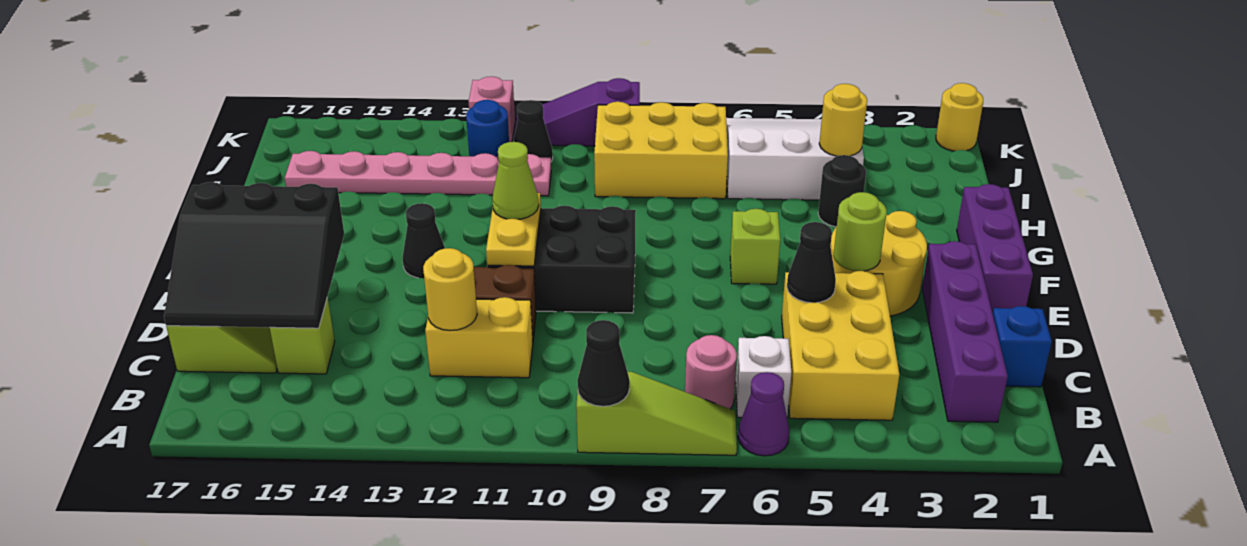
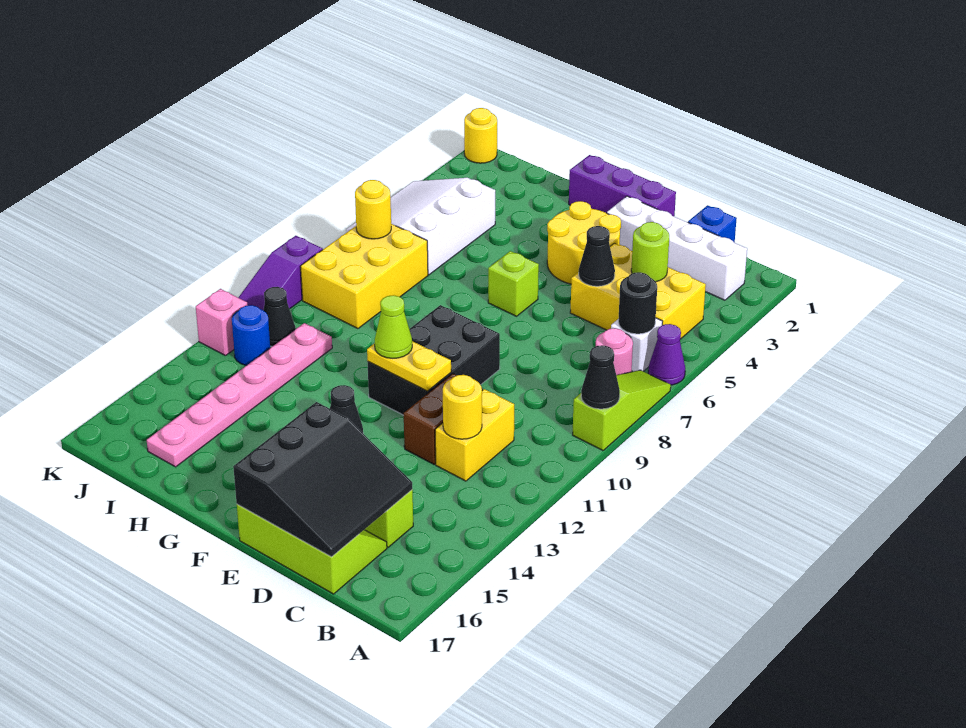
purple brick B2:E2 level 1 -> white brick B2:E2 level 1
lime round brick E4 level 2 -> lime round brick C4 level 2
black round brick H4 level 1 -> black round brick B6 level 2
yellow round brick I4 level 2 -> yellow round brick J7 level 2

